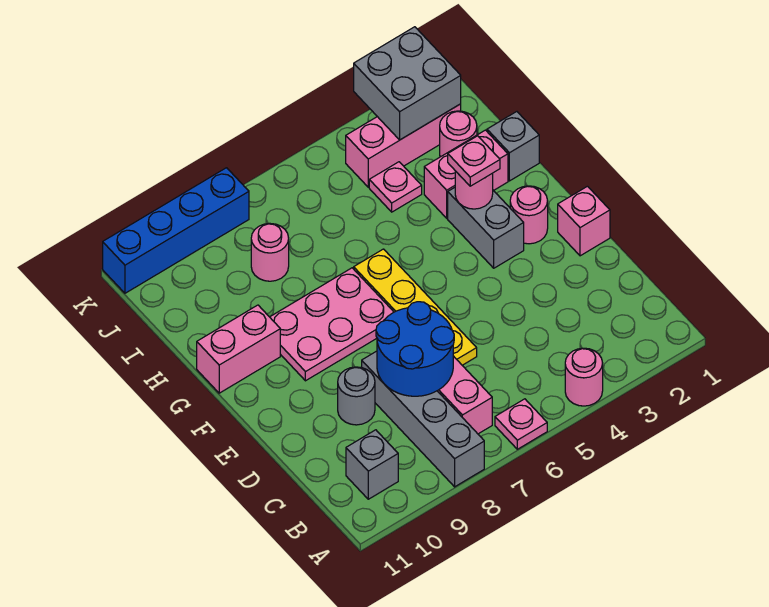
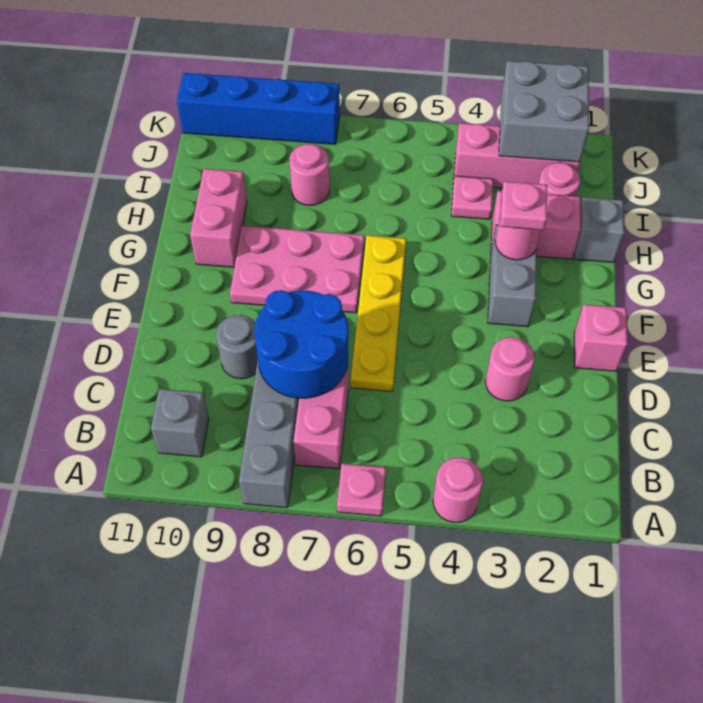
pink round brick F2 level 1 -> pink round brick D3 level 1
pink brick G10:G11 level 1 -> pink brick G10:H10 level 1

